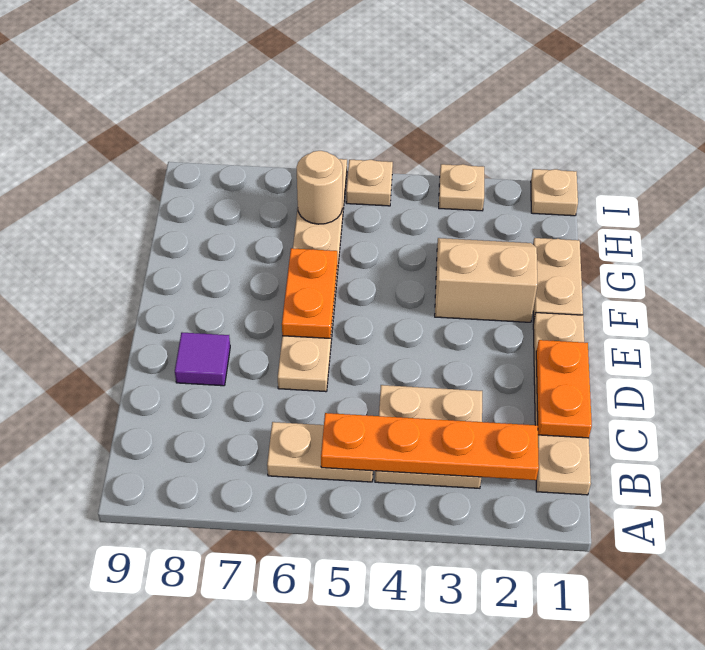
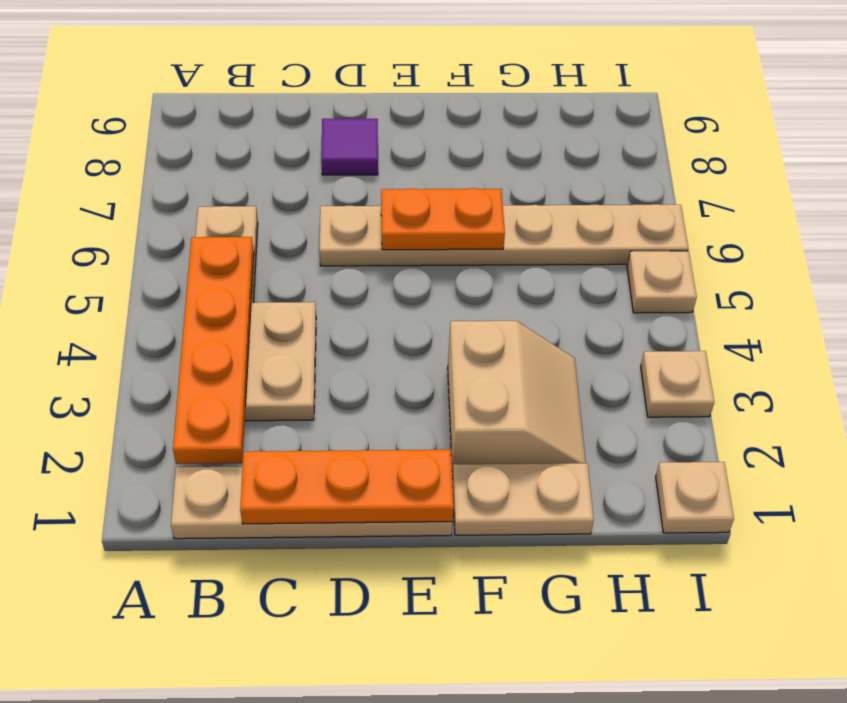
orange plate C1:D1 level 2 -> orange plate C1:E1 level 2
tan round brick H6 level 2 -> none

